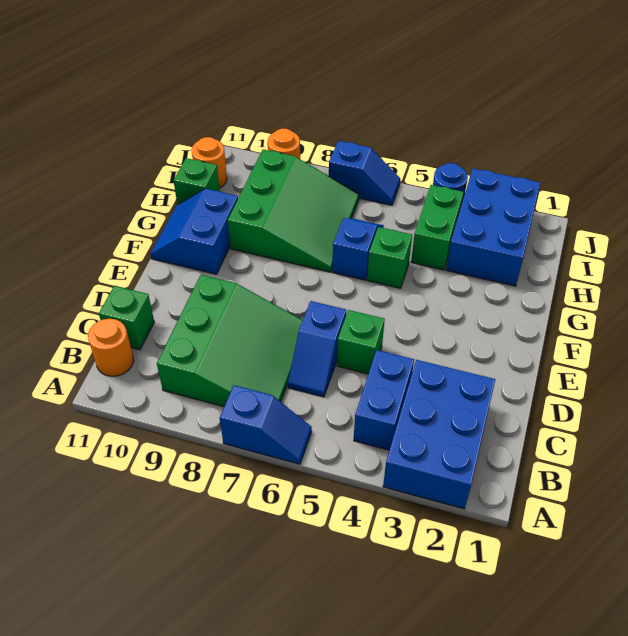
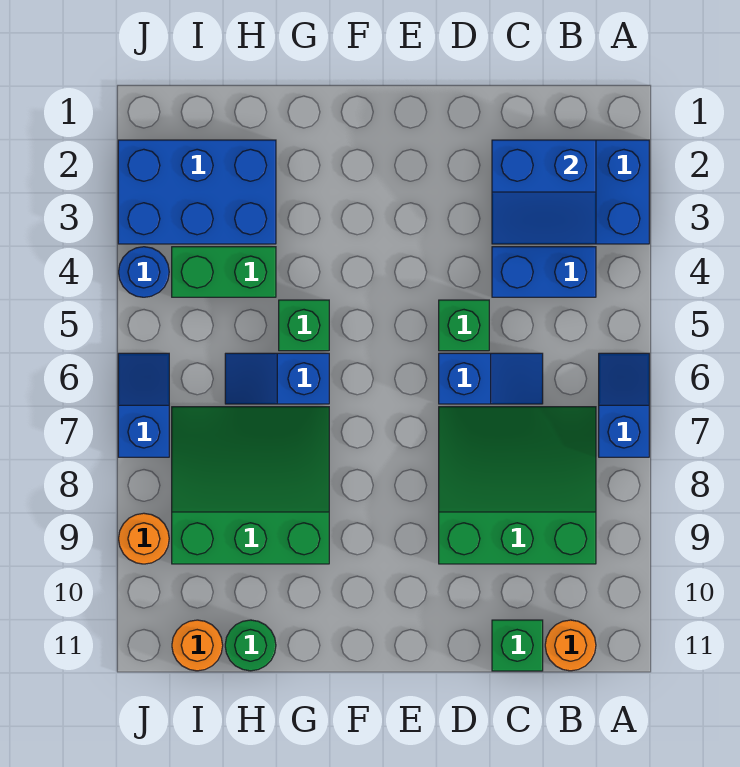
blue slope F10:G11 level 1 top 10 -> blue slope B2:C3 level 2 top 2
green brick H11 level 1 -> green round brick H11 level 1

